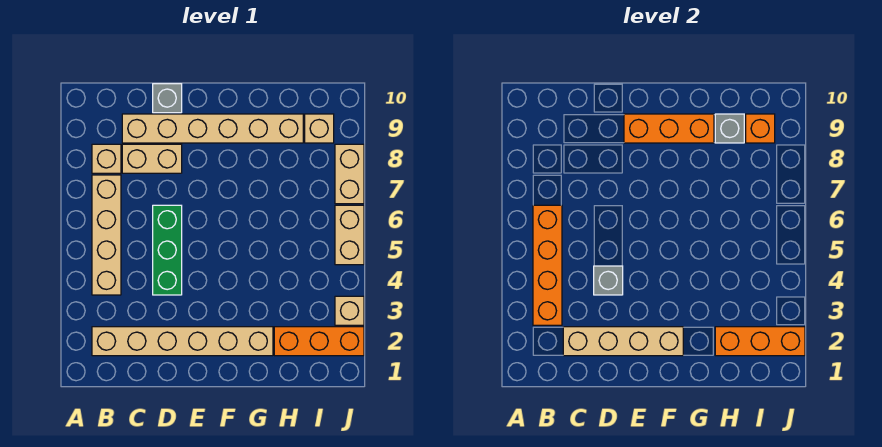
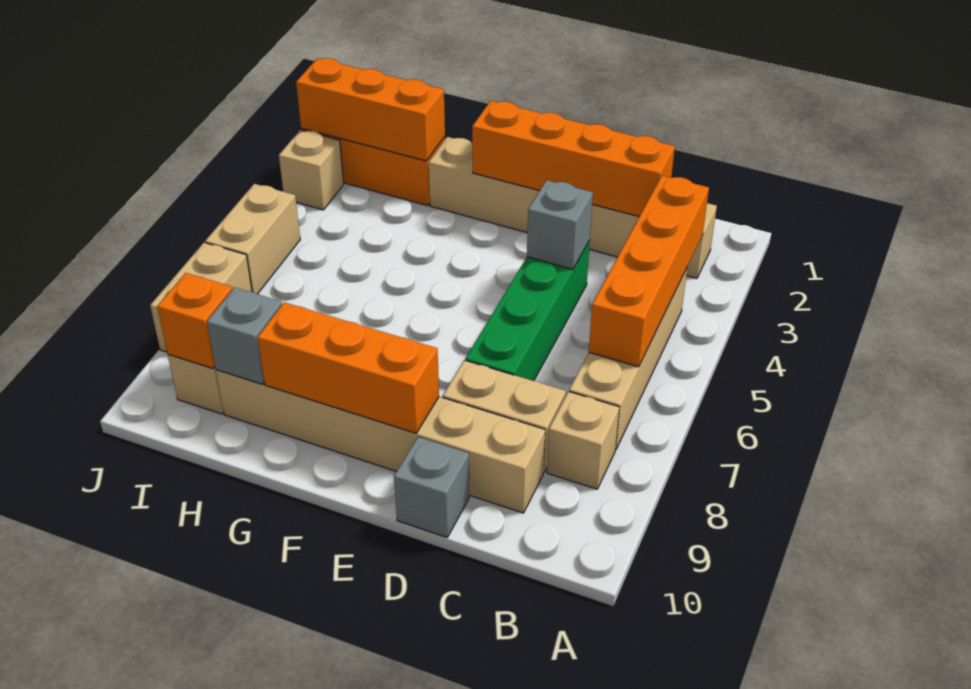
tan brick C2:F2 level 2 -> orange brick C2:F2 level 2
green brick D4:D6 level 1 -> green brick D4:D7 level 1

